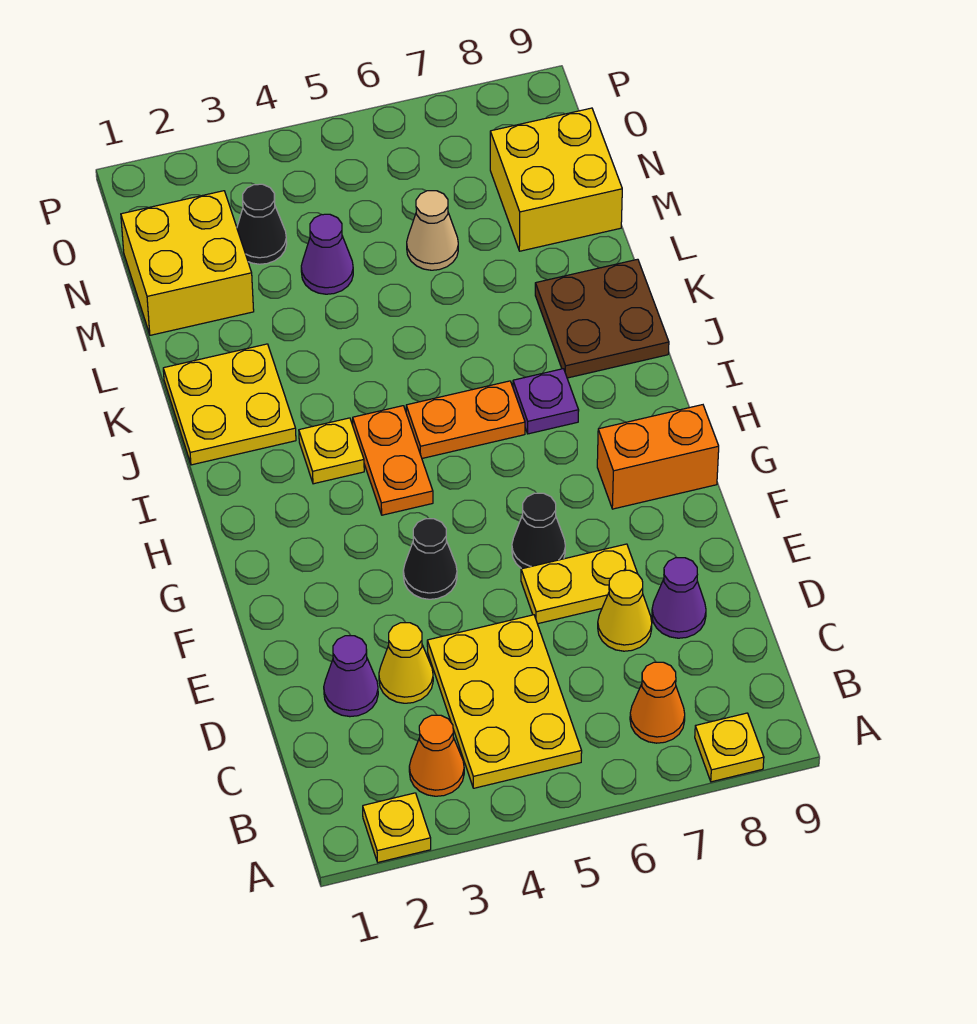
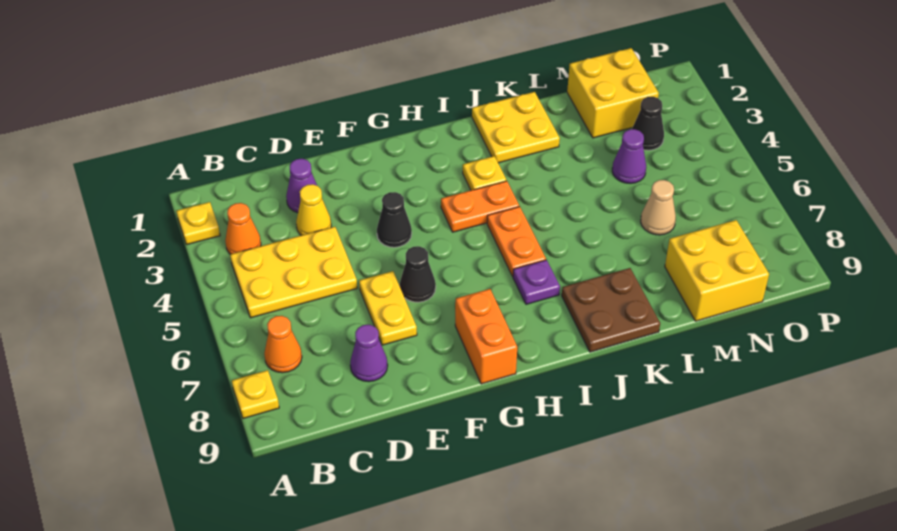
yellow cone D7 level 1 -> none

